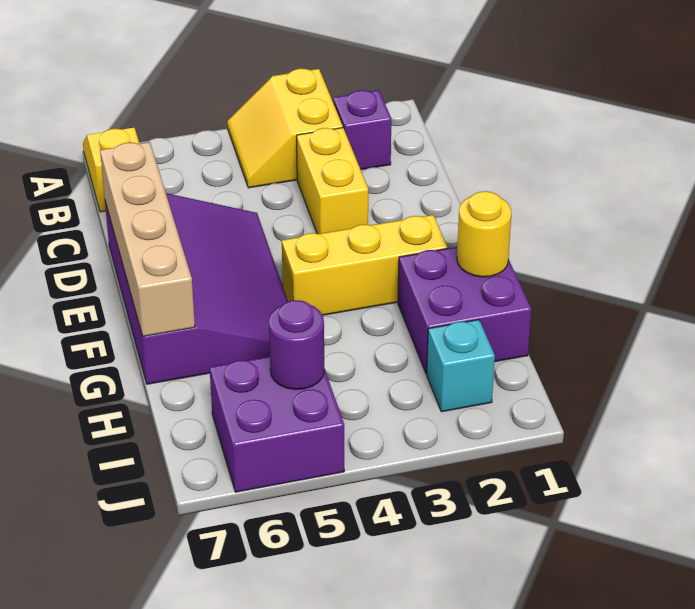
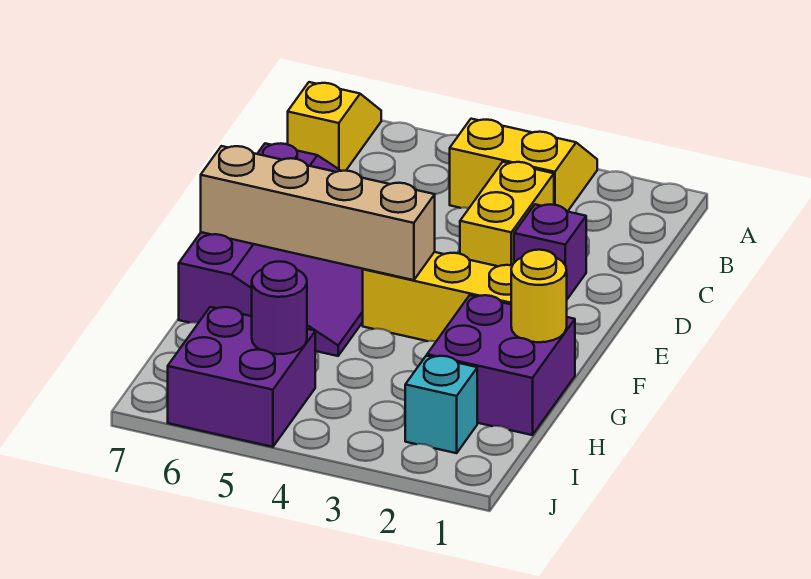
yellow slope A3:B4 level 1 top 3 -> yellow slope A3:B4 level 1 top B
purple brick B2 level 1 -> purple brick D2 level 1
tan brick D7:G7 level 2 -> tan brick F4:F7 level 2

